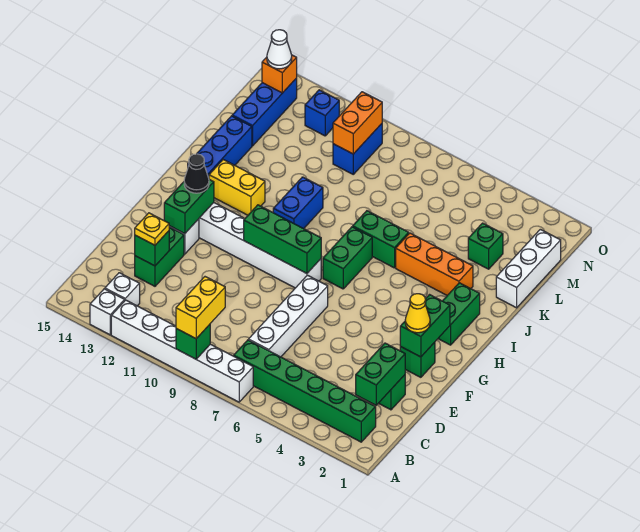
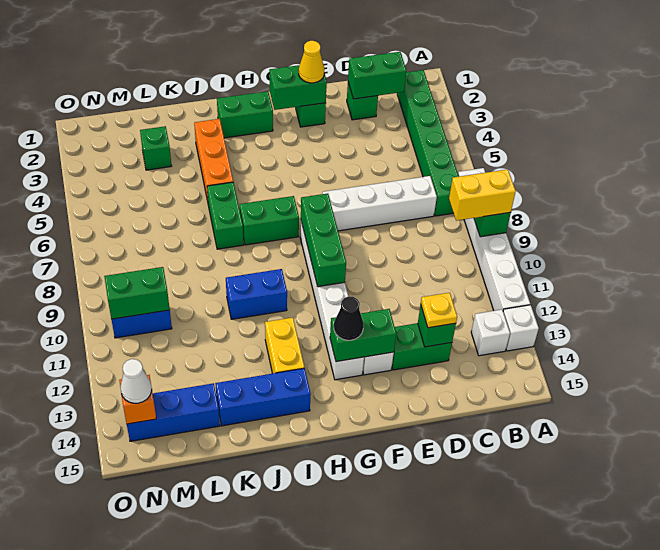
white brick K1:M1 level 1 -> none
orange brick M10:N10 level 2 -> green brick M10:N10 level 2
blue brick N12 level 1 -> none

